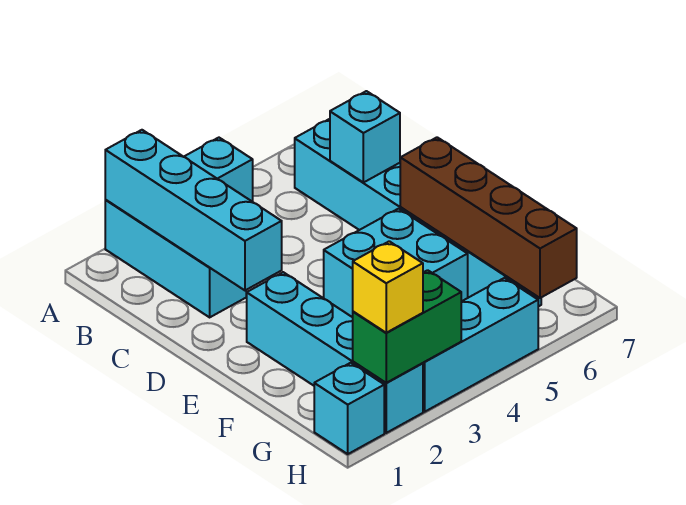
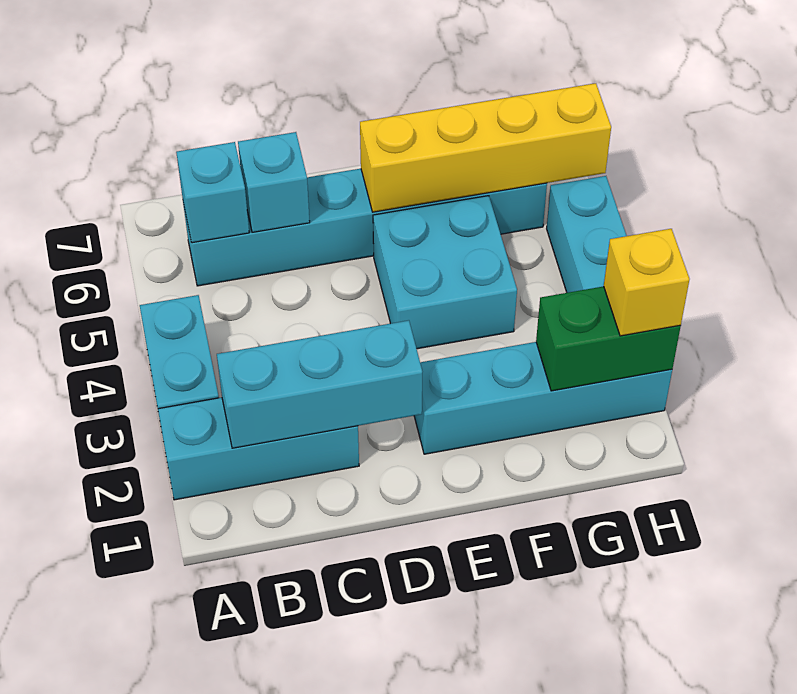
cyan brick A2:D2 level 2 -> cyan brick B2:D2 level 2
brown brick E6:H6 level 2 -> yellow brick E6:H6 level 2
cyan brick H1 level 1 -> cyan brick B6 level 2
green brick H2:H3 level 2 -> green brick G2:H2 level 2

